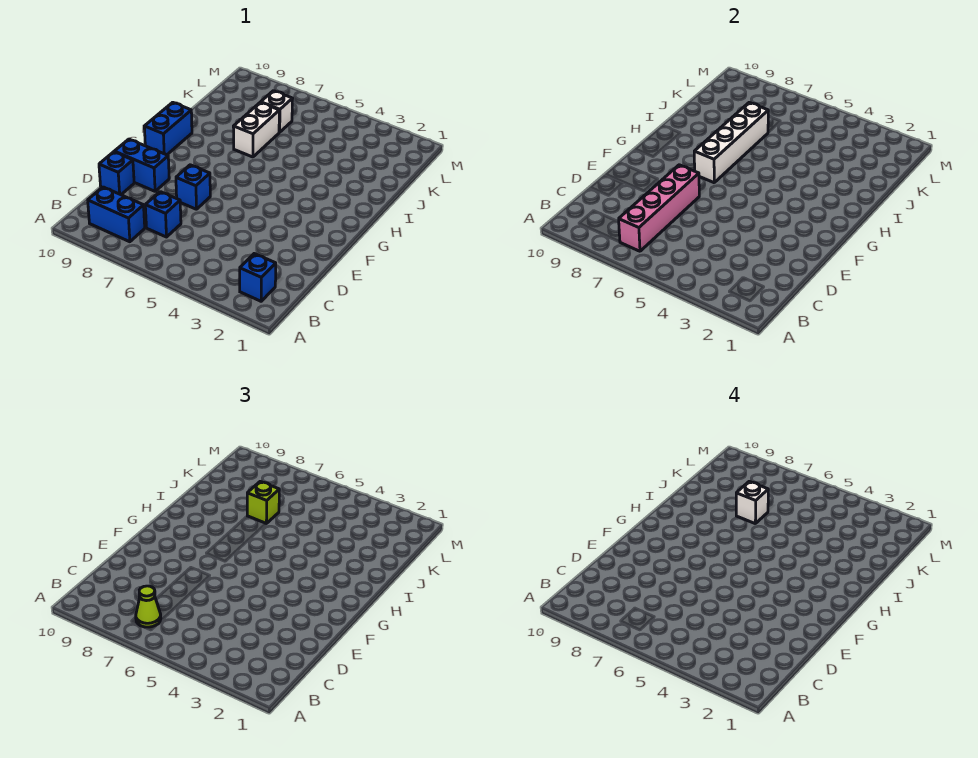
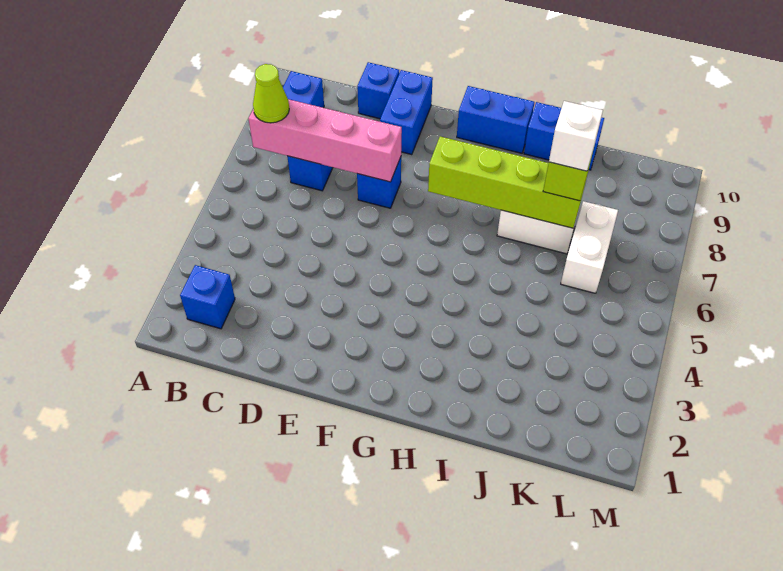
white brick G7:J7 level 2 -> lime brick G7:J7 level 2
none -> blue brick I10:J10 level 1
white brick K7 level 1 -> white brick K6:K7 level 1

